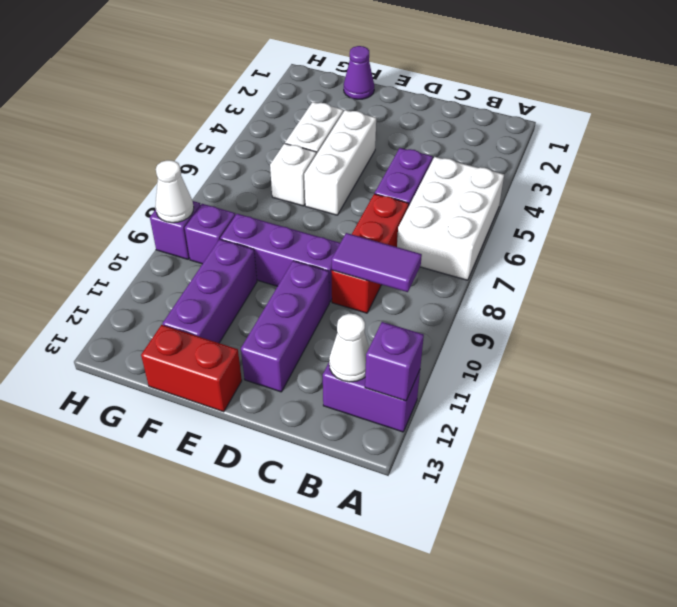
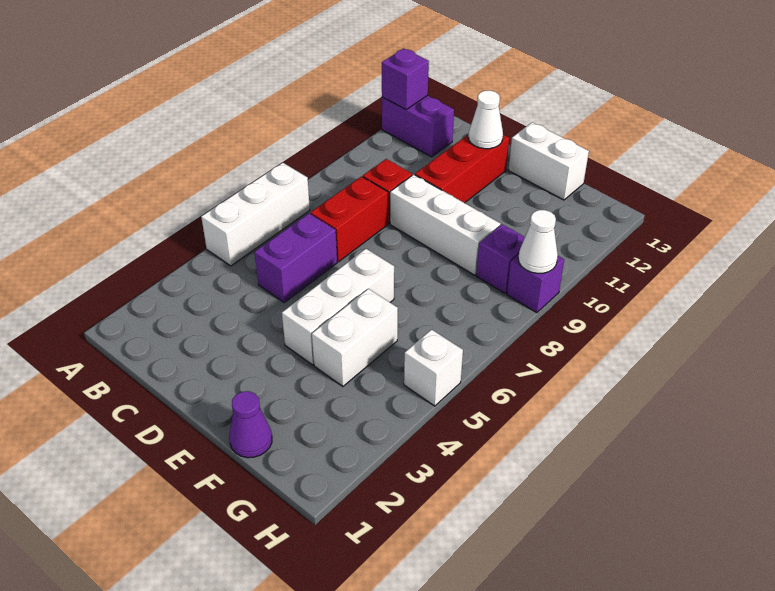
white brick A5:B7 level 1 -> white brick A5:A7 level 1
purple tile B9:C9 level 2 -> none
white cone B12 level 2 -> white cone D12 level 2
purple brick D9:F9 level 1 -> white brick D9:F9 level 1
purple brick D10:D12 level 1 -> red brick D10:D12 level 1
red brick E13:F13 level 1 -> white brick E13:F13 level 1
white brick F6 level 1 -> white brick H5 level 1
purple brick F10:F12 level 1 -> none

